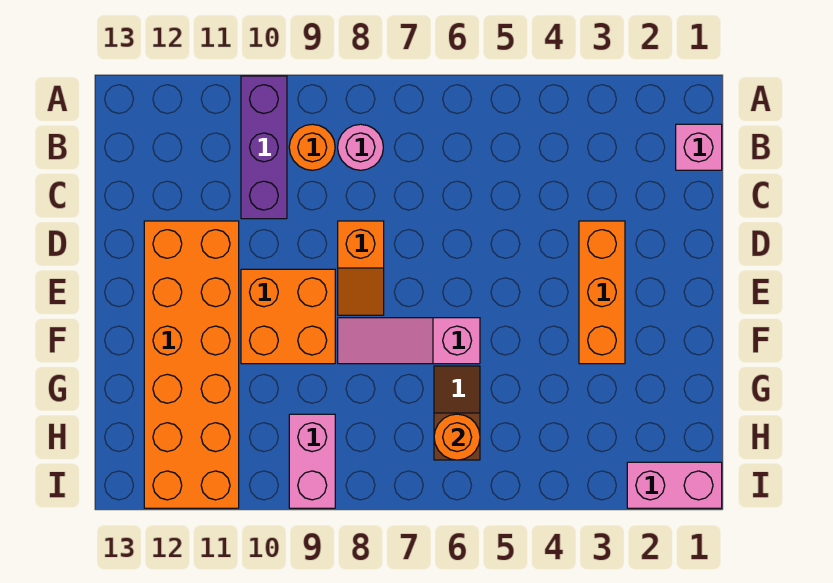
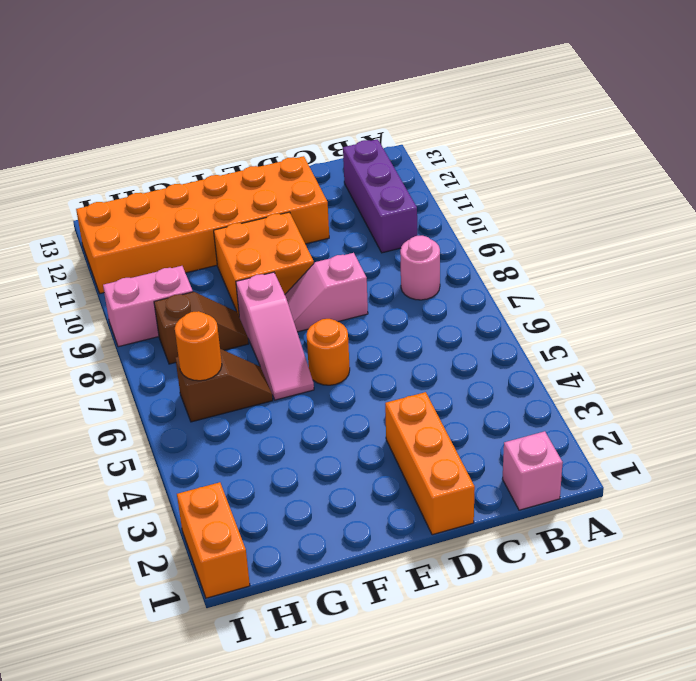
purple brick A10:C10 level 1 -> purple brick B10:B12 level 1
orange round brick B9 level 1 -> orange round brick E6 level 1
orange brick D3:F3 level 1 -> orange brick D1:D3 level 1
orange slope D8:E8 level 1 top D -> pink slope D8:E8 level 1 top D
pink slope F6:F8 level 1 top 6 -> pink slope F6:F8 level 1 top 8
none -> brown slope G8:H8 level 1 top H
pink brick I1:I2 level 1 -> orange brick I1:I2 level 1

